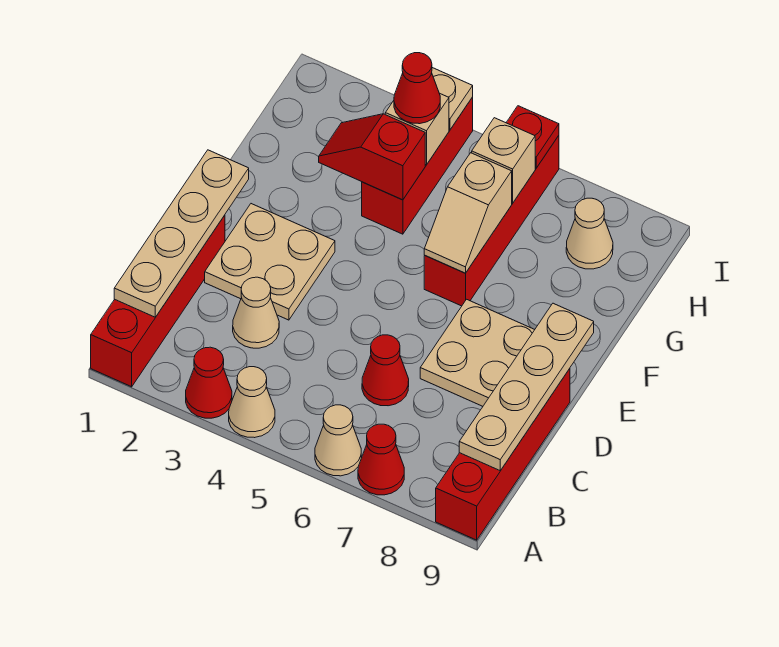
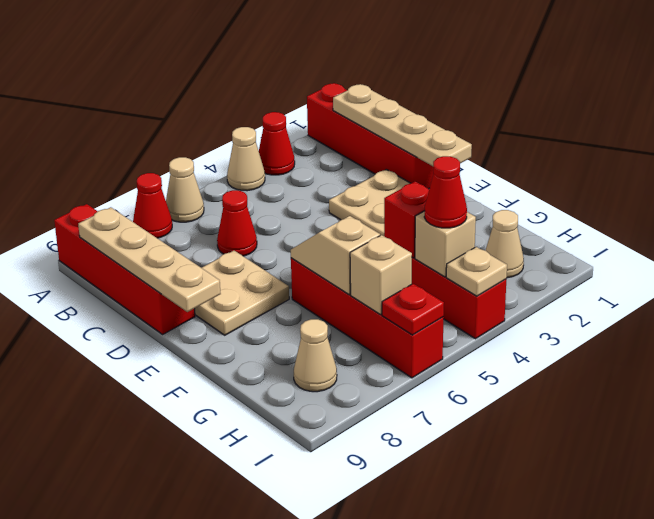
tan cone C3 level 1 -> tan cone H2 level 1

